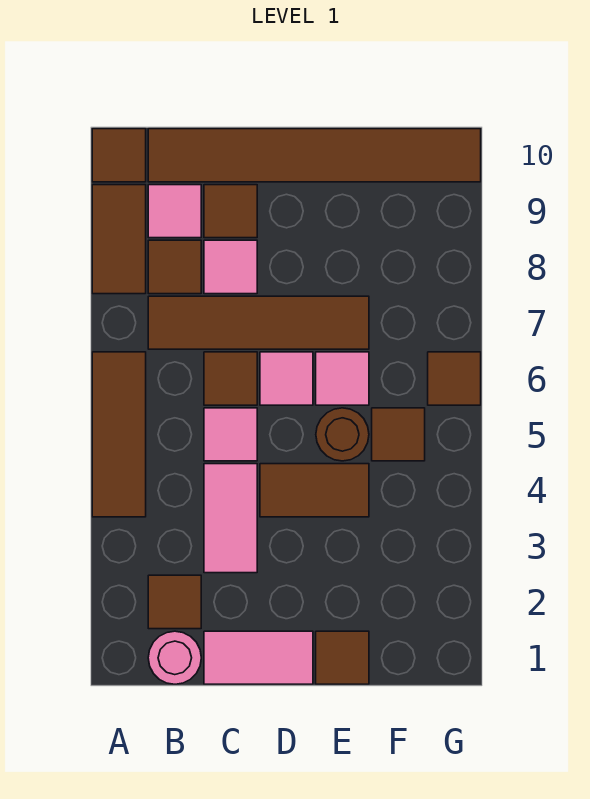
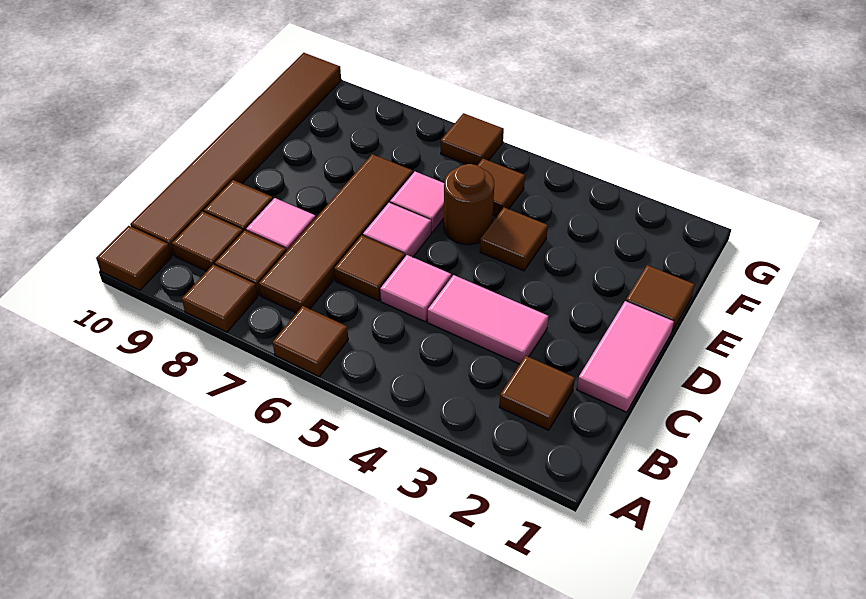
brown tile A4:A6 level 1 -> brown tile A6 level 1
brown tile A8:A9 level 1 -> brown tile A8 level 1
pink round brick B1 level 1 -> none
pink tile B9 level 1 -> brown tile B9 level 1
brown tile D4:E4 level 1 -> brown tile E4 level 1

